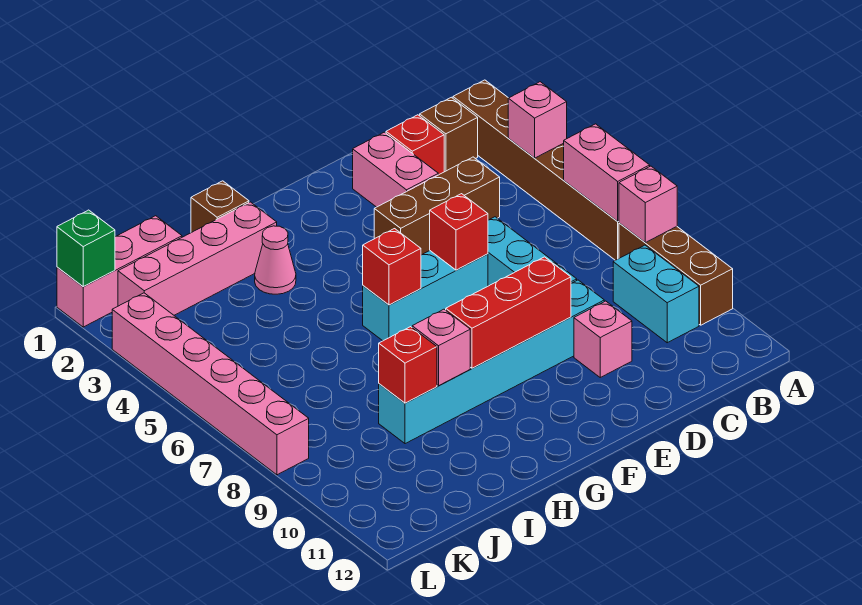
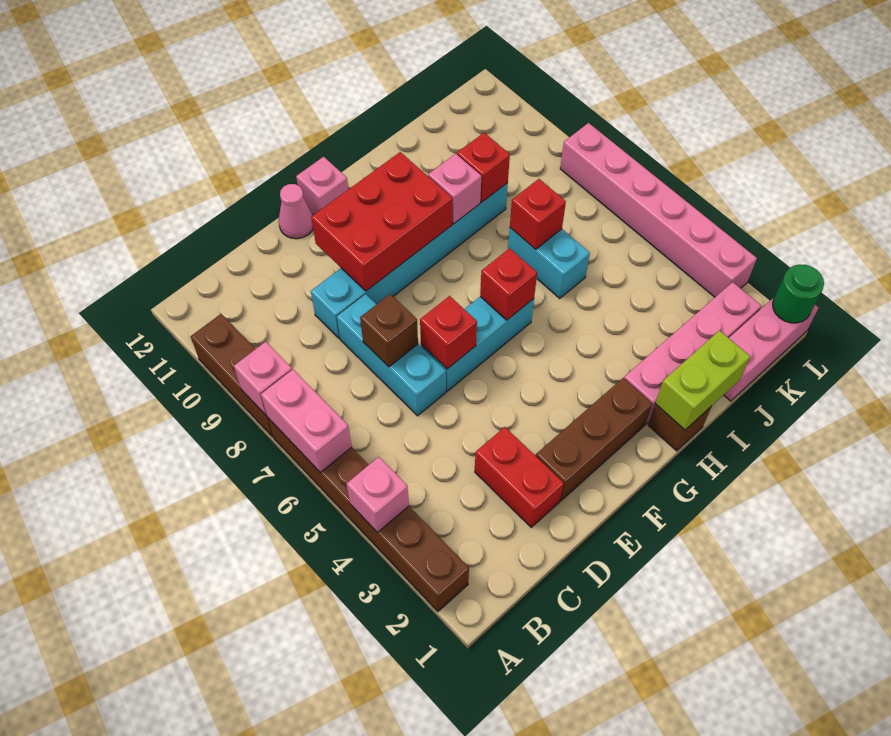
brown brick B2 level 1 -> brown brick D7 level 2
cyan brick B9:B10 level 1 -> cyan brick I6:I7 level 1
red brick C2 level 1 -> red brick I7 level 2
brown brick C4:E4 level 1 -> brown brick E2:G2 level 1
pink brick D2:D3 level 1 -> red brick D2:D3 level 1
pink brick D10 level 1 -> pink brick F12 level 1
red brick E9:G9 level 2 -> red brick E9:G10 level 2
none -> lime brick H1:I1 level 2
pink cone H3 level 1 -> pink cone E12 level 1
green brick L1 level 2 -> green round brick L1 level 2

